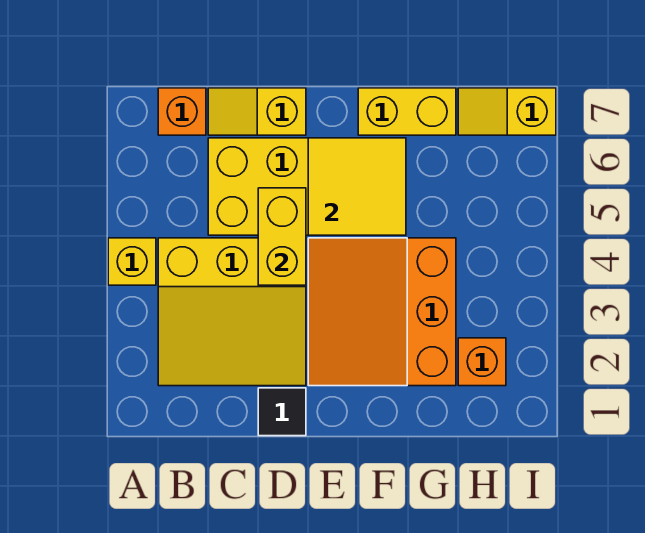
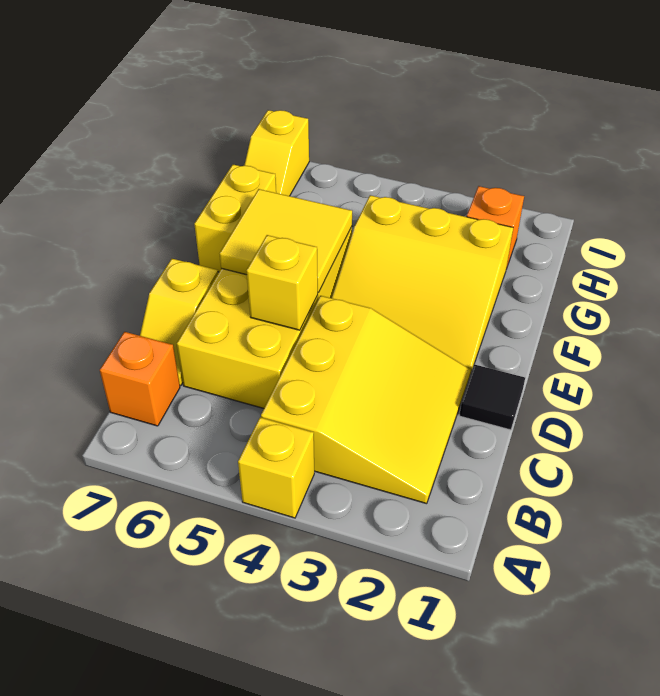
yellow brick D4:D5 level 2 -> yellow brick D5 level 2
orange slope E2:G4 level 1 top G -> yellow slope E2:G4 level 1 top G

